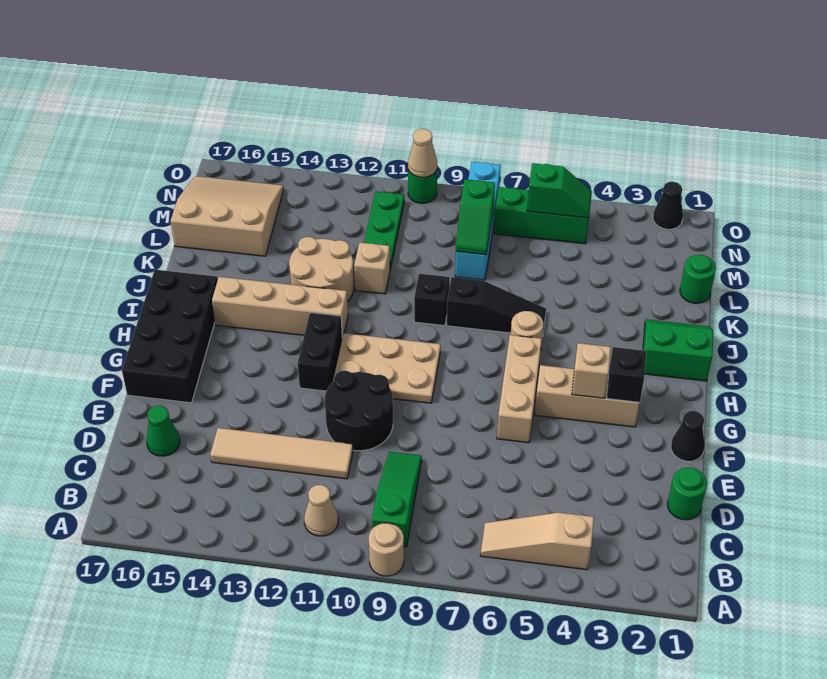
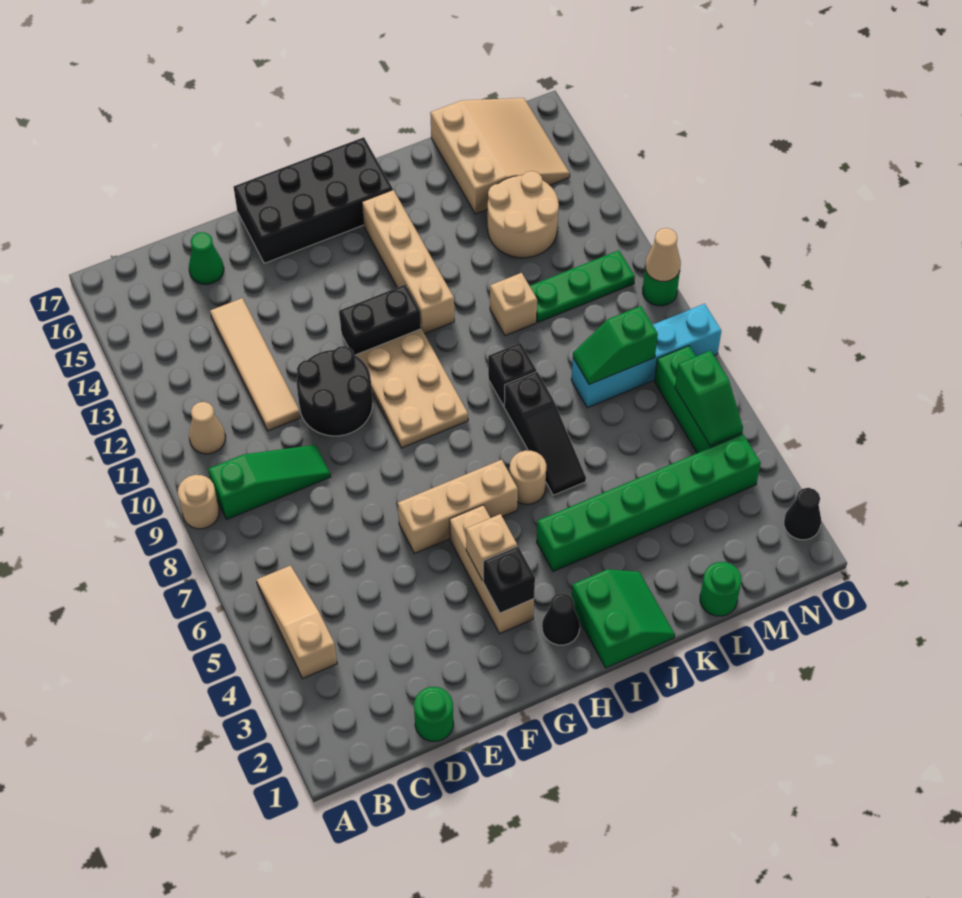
black cone F1 level 1 -> black cone H2 level 1
none -> green brick I4:N4 level 1
tan round brick J12:K13 level 1 -> tan round brick L13:M14 level 1

